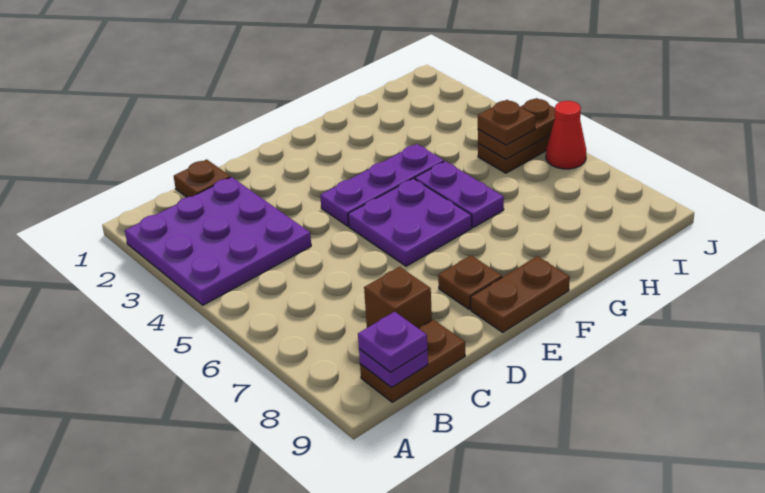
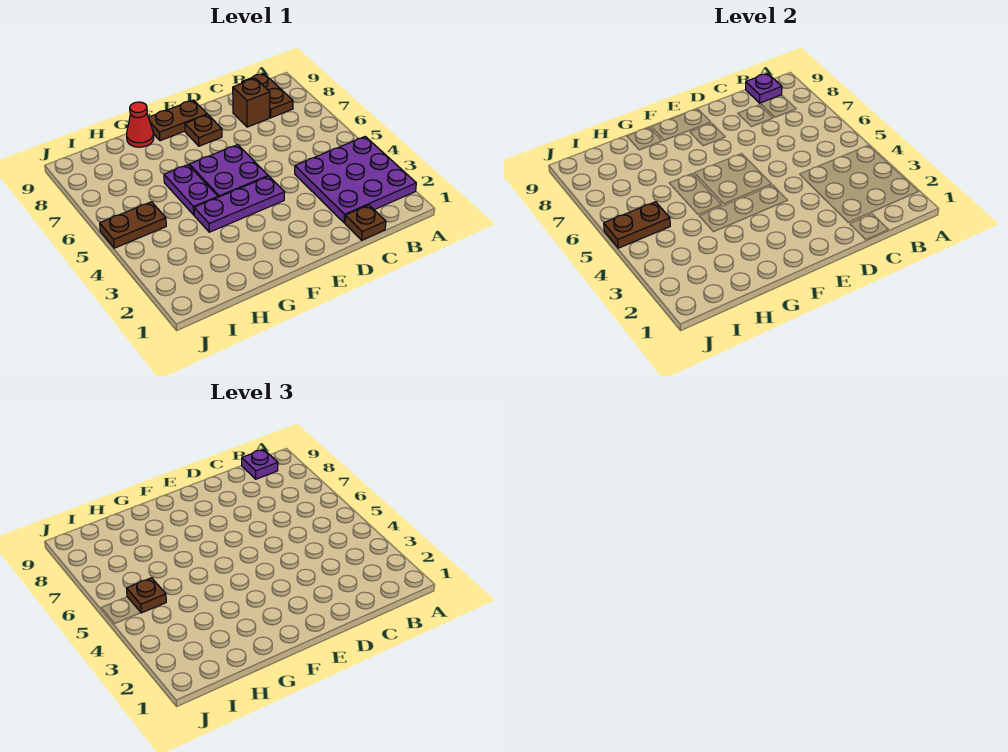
brown plate B9:C9 level 1 -> brown plate B8:B9 level 1
red cone J6 level 1 -> red cone G9 level 1

